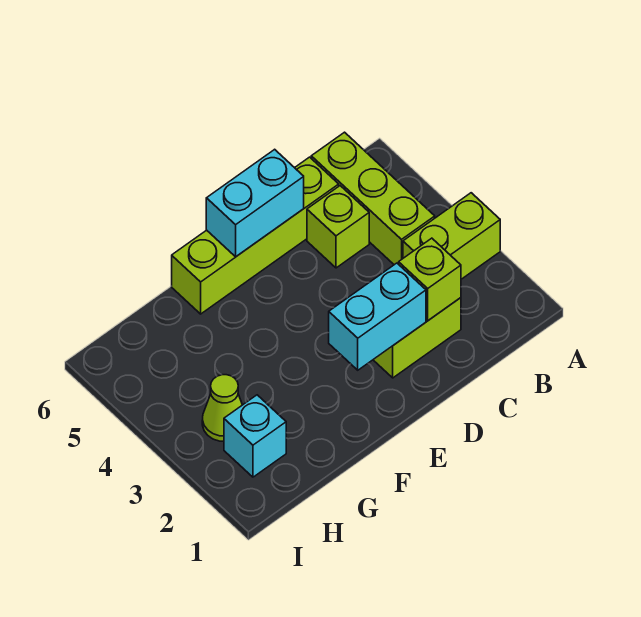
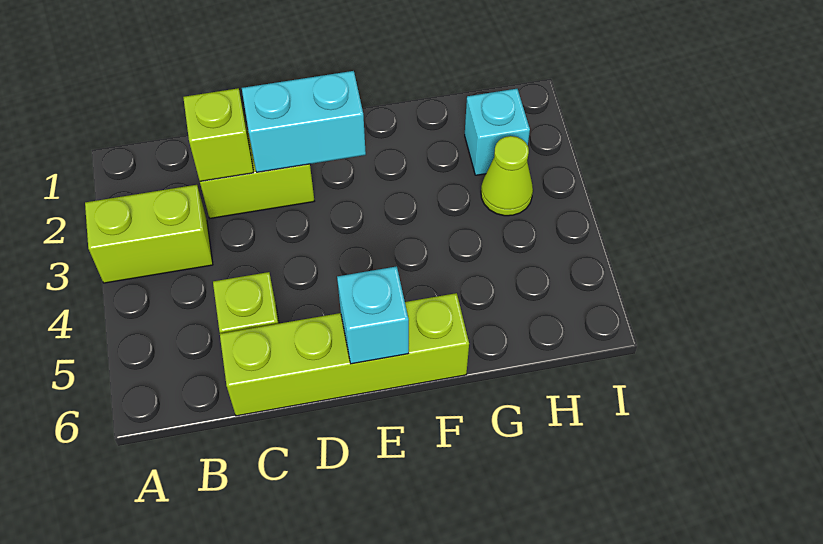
lime brick B4:B6 level 1 -> none
cyan brick D6:E6 level 2 -> cyan brick E6 level 2

